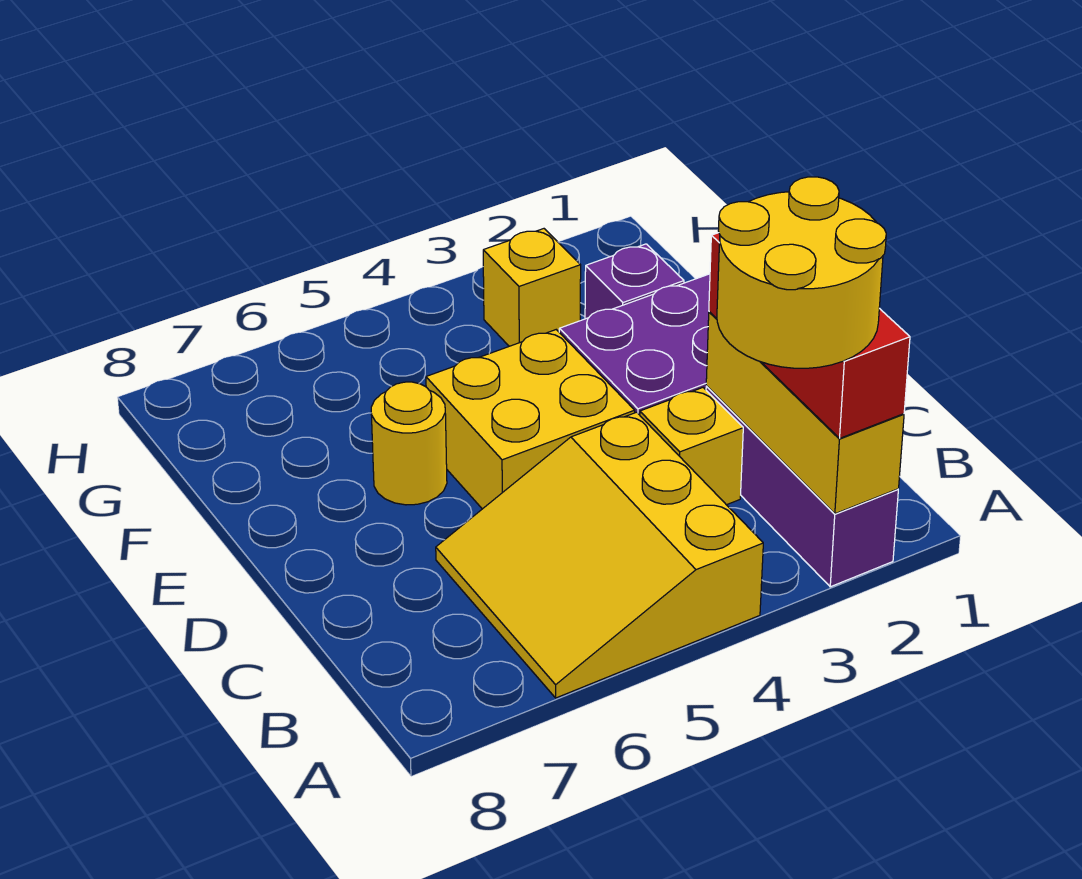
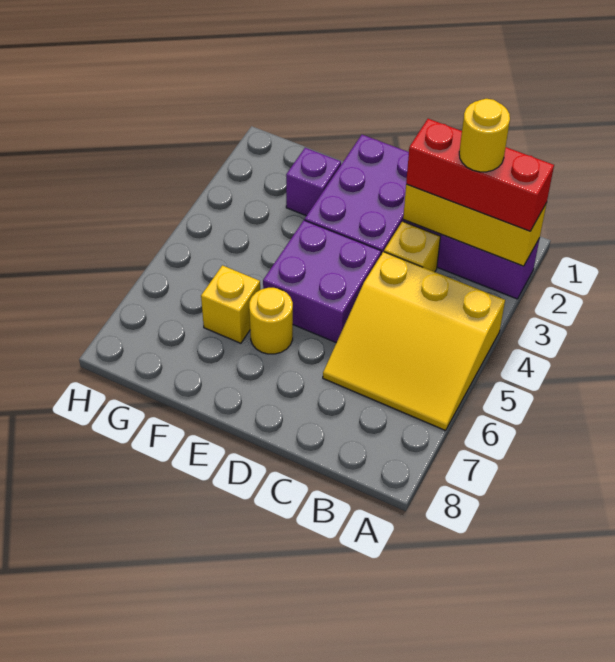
yellow round brick A2:B3 level 4 -> yellow round brick B2 level 4
yellow brick D4:E5 level 1 -> purple brick D4:E5 level 1
yellow brick G3 level 1 -> yellow brick F6 level 1

